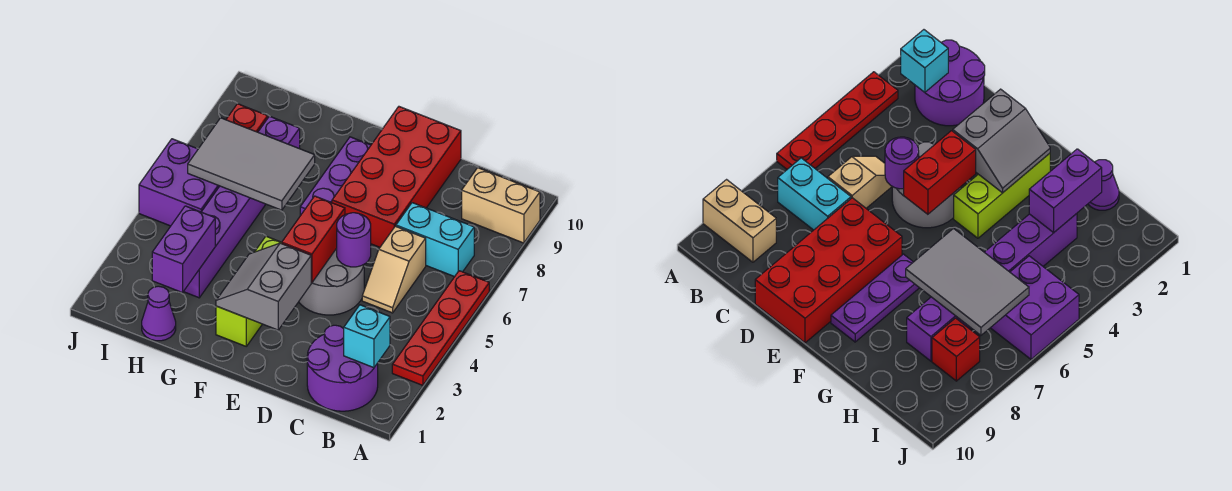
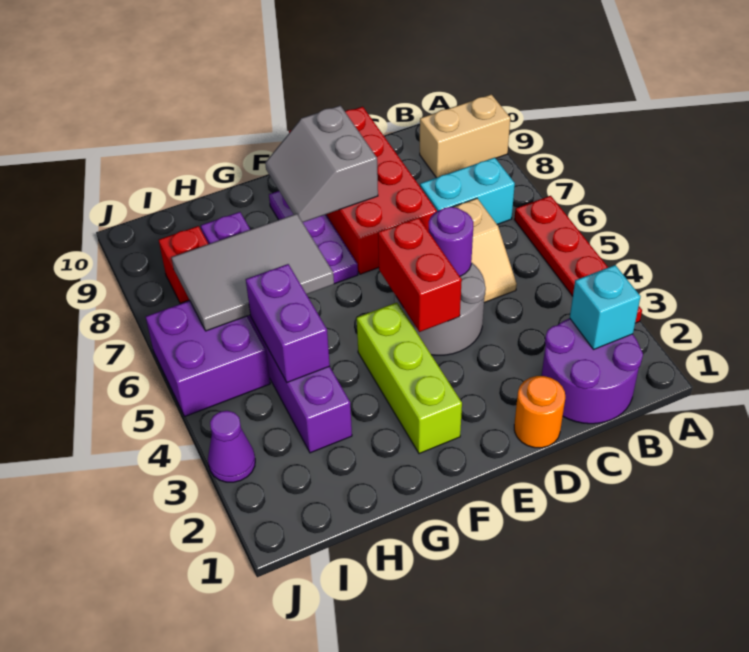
none -> orange round brick D1 level 1
grey slope E2:F3 level 2 top E -> grey slope E8:F9 level 2 top E
purple cone H1 level 1 -> purple cone J3 level 1
purple brick H2:H3 level 2 -> purple brick H4:H5 level 2

